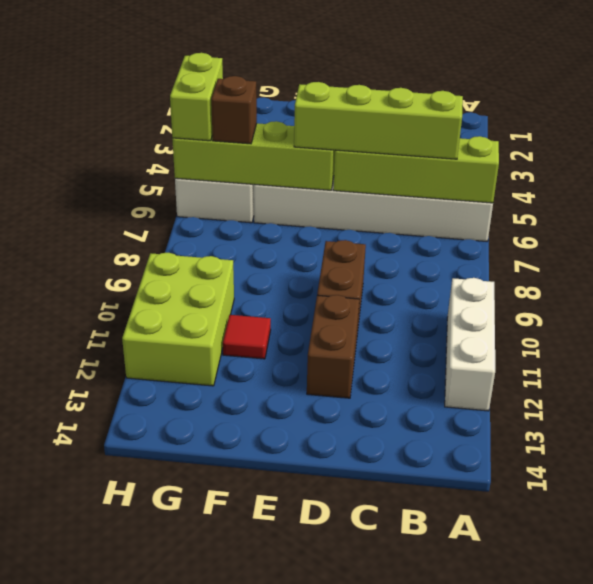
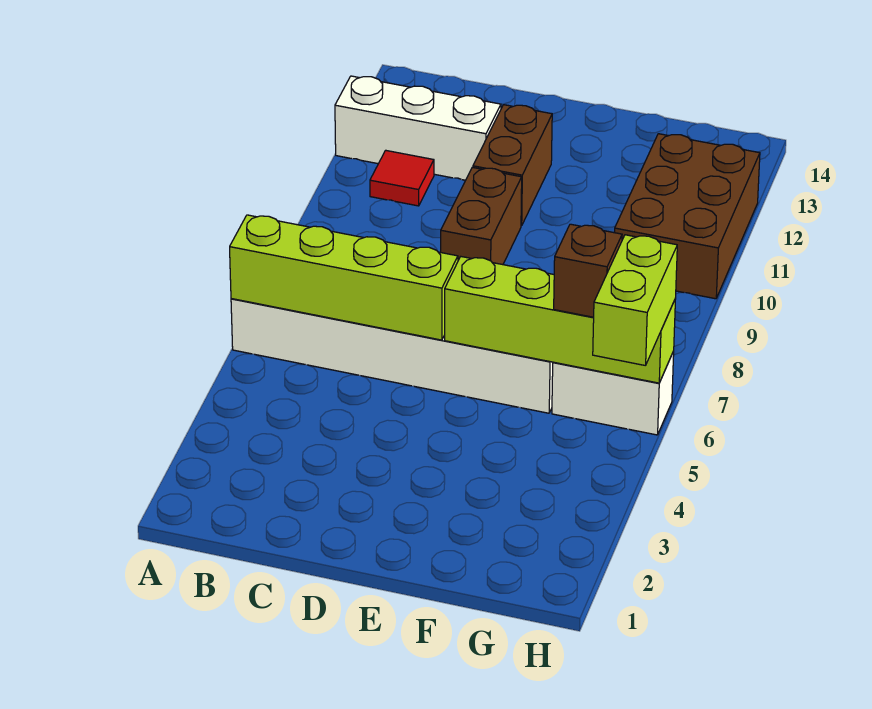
white brick A10:A12 level 1 -> white brick A12:C12 level 1
lime brick B6:E6 level 3 -> none
red tile F11 level 1 -> red tile B11 level 1
lime brick G10:H12 level 1 -> brown brick G10:H12 level 1

